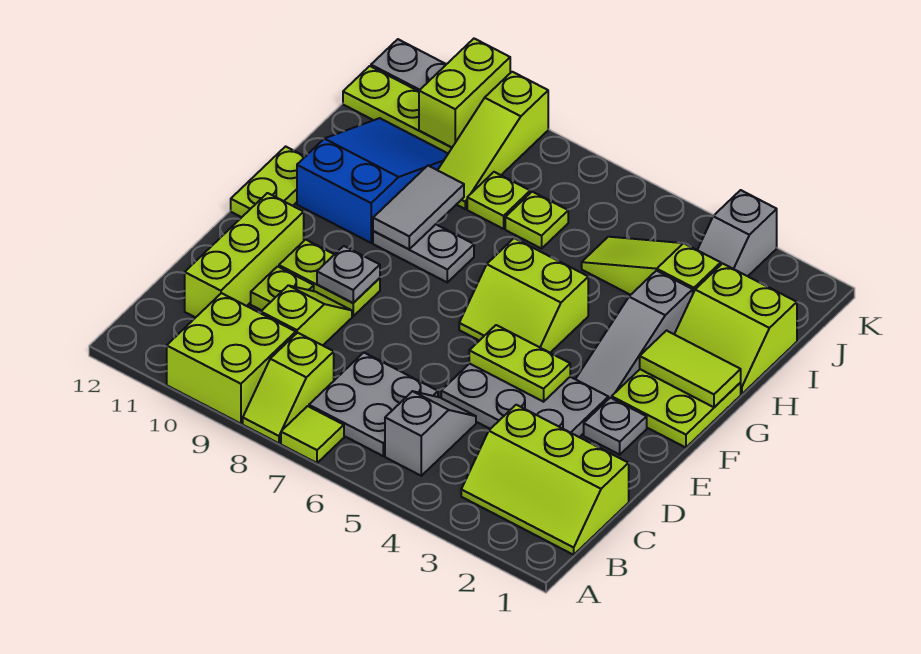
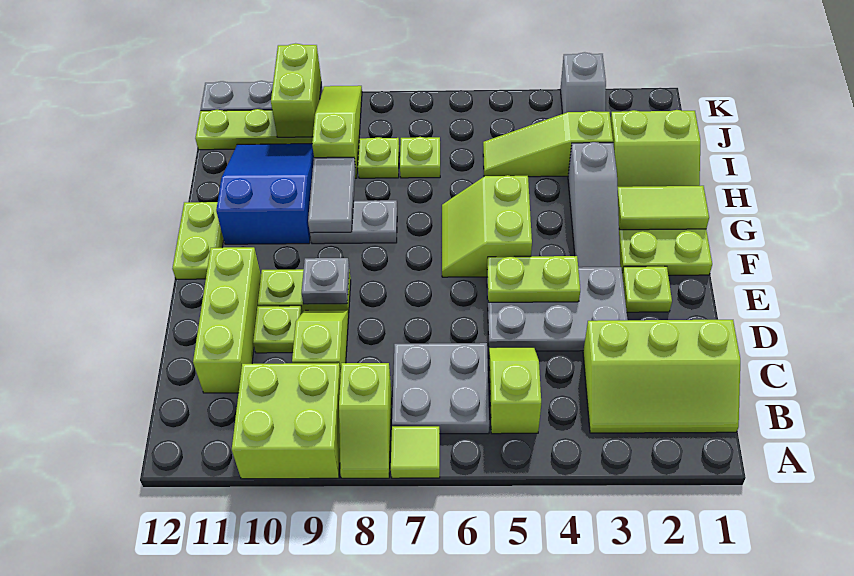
grey slope B5:C5 level 1 top B -> lime slope B5:C5 level 1 top B
grey plate E2 level 1 -> lime plate E2 level 1
lime slope F5:G6 level 1 top G -> lime slope F5:G6 level 1 top 5
lime slope I9:K9 level 1 top K -> lime slope I9:K9 level 1 top I

